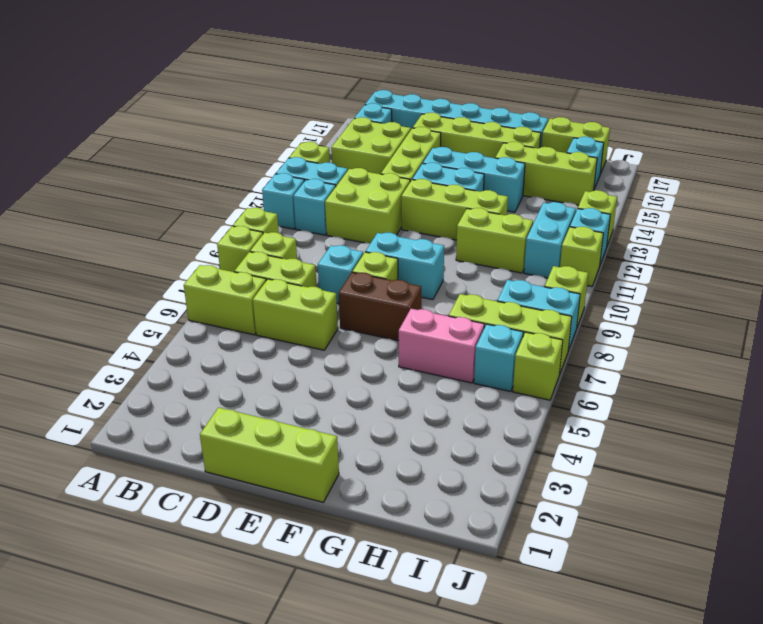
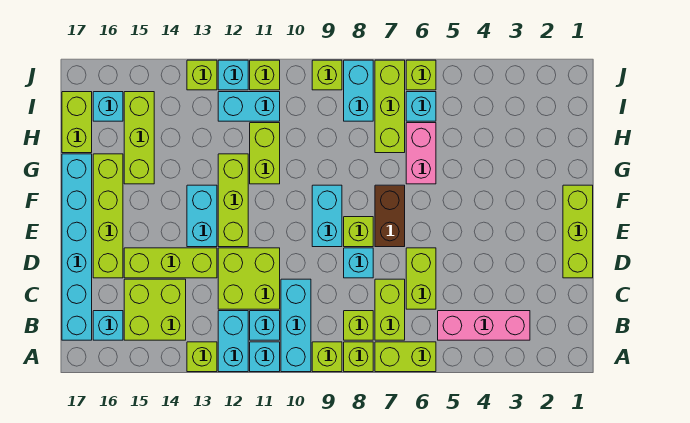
lime brick A6:B6 level 1 -> lime brick A6:A7 level 1
none -> pink brick B3:B5 level 1
cyan brick E14:G14 level 1 -> cyan brick A10:C10 level 1

